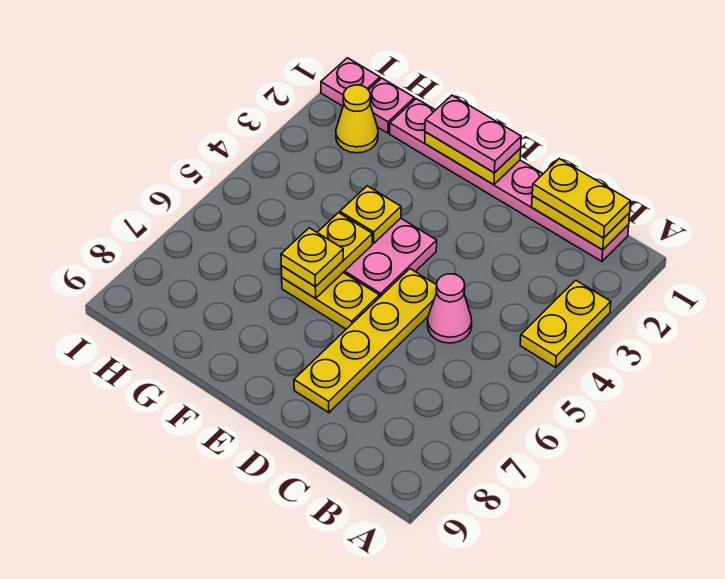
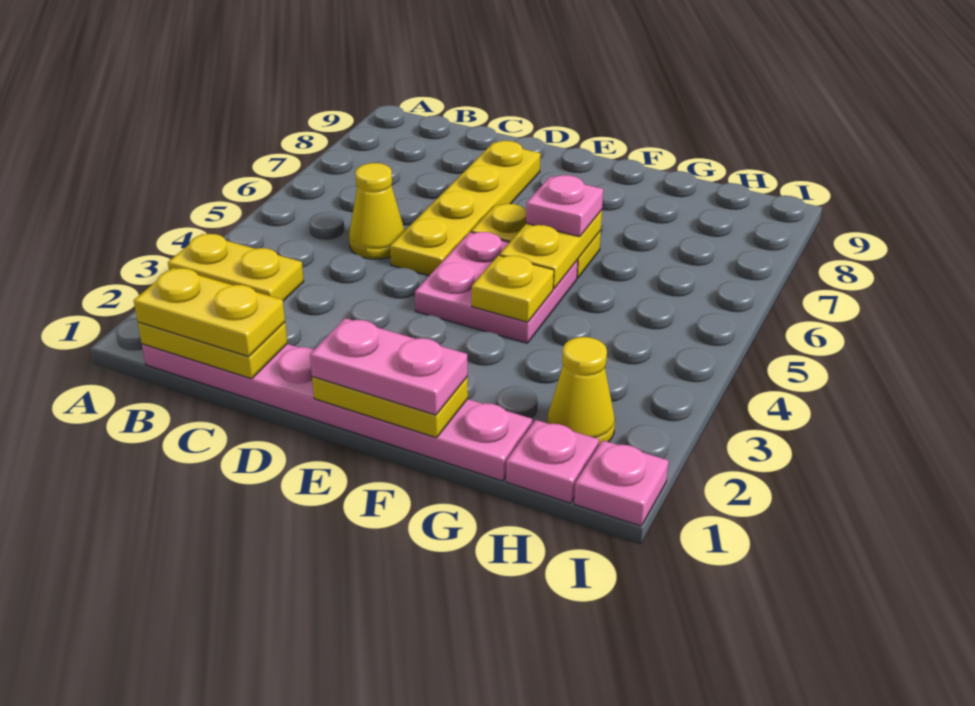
yellow plate A3:A4 level 1 -> yellow plate A3:B3 level 1
pink cone C5 level 1 -> yellow cone C5 level 1
yellow plate F6 level 3 -> pink plate F6 level 3

